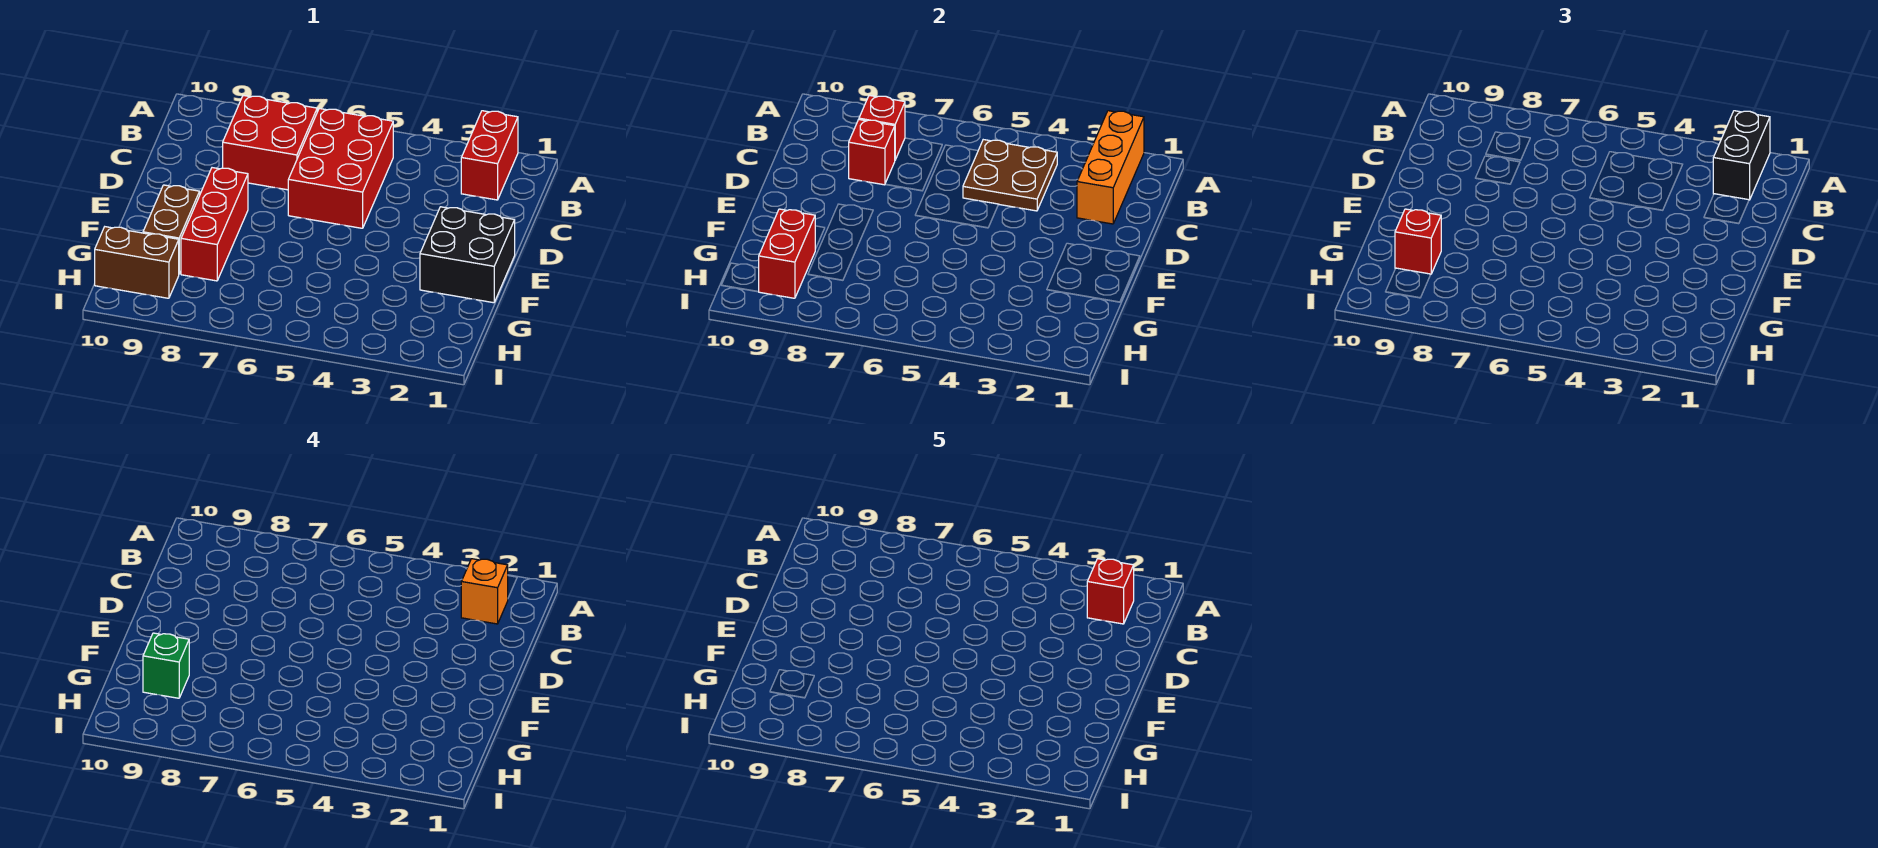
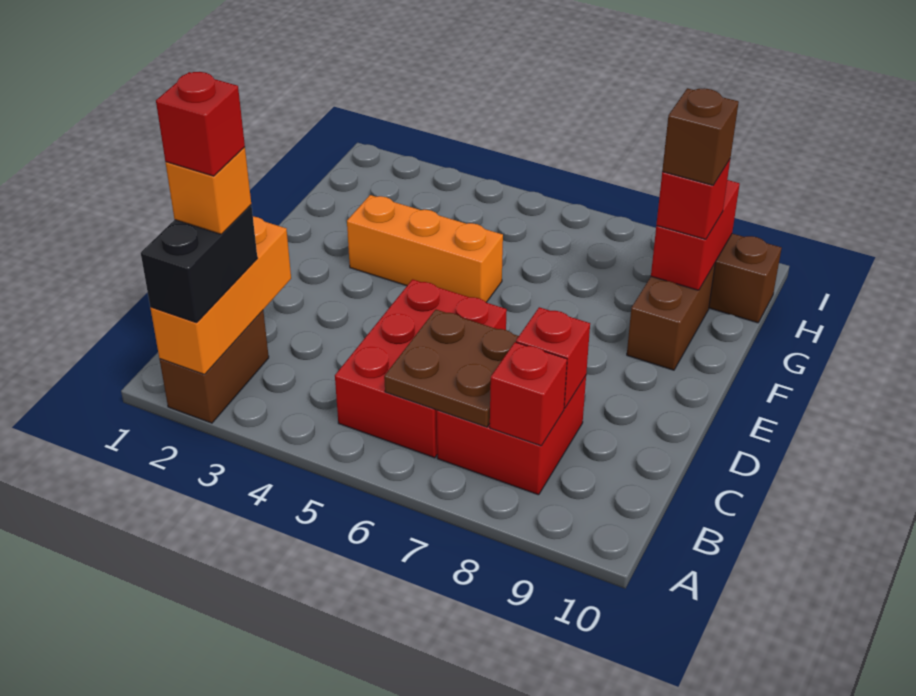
red brick A2:B2 level 1 -> brown brick A2:B2 level 1
brown plate B4:C5 level 2 -> brown plate B6:C7 level 2
black brick E1:F2 level 1 -> none
red brick E8:G8 level 1 -> none
none -> orange brick F3:F5 level 1
green brick G9 level 4 -> brown brick G9 level 4

